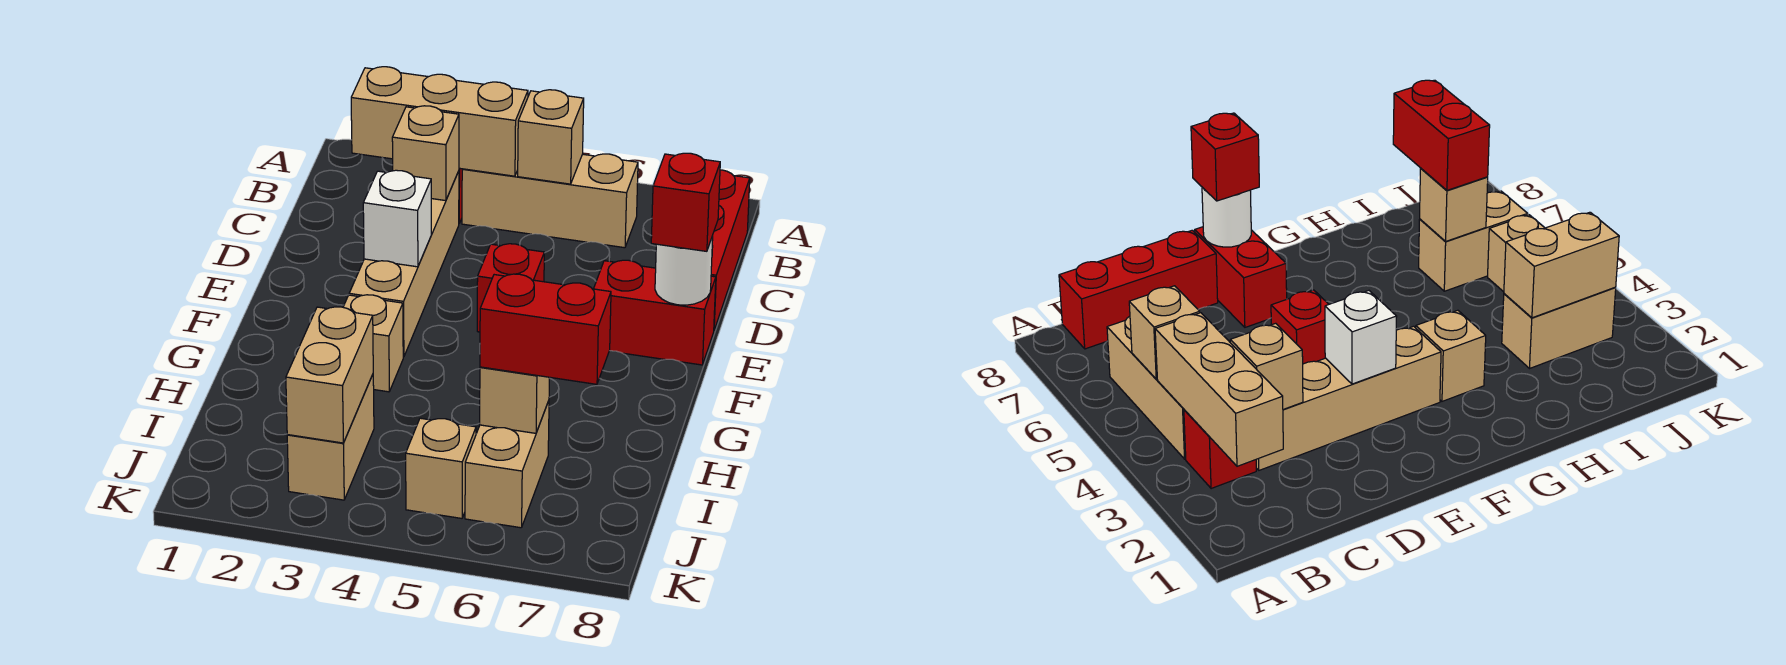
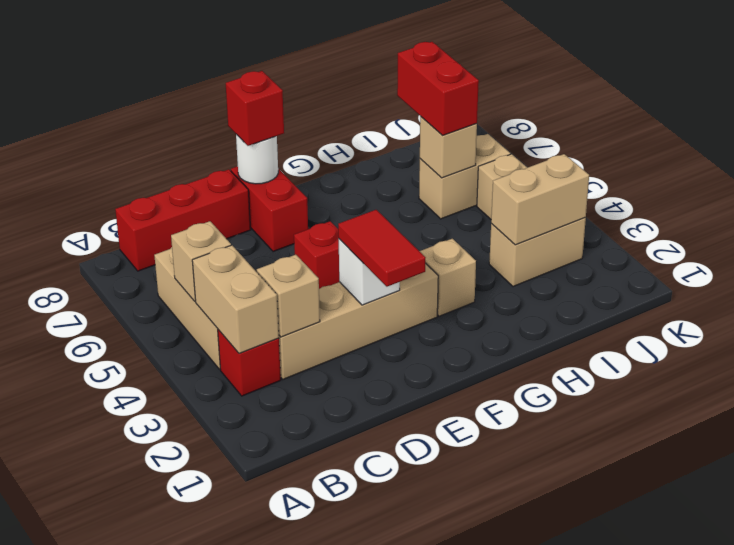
tan brick B2:B4 level 2 -> tan brick B3:B4 level 2
none -> red tile E2:E3 level 3

